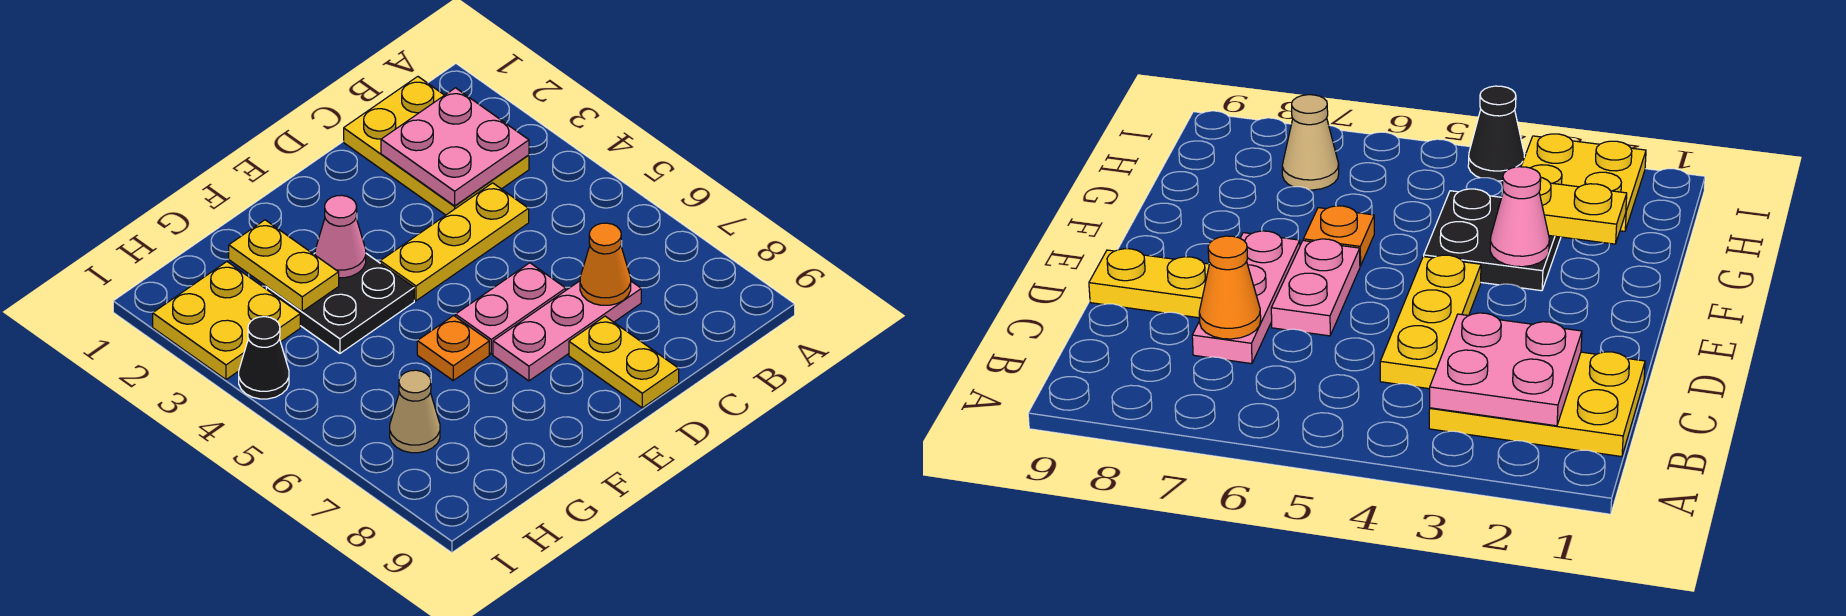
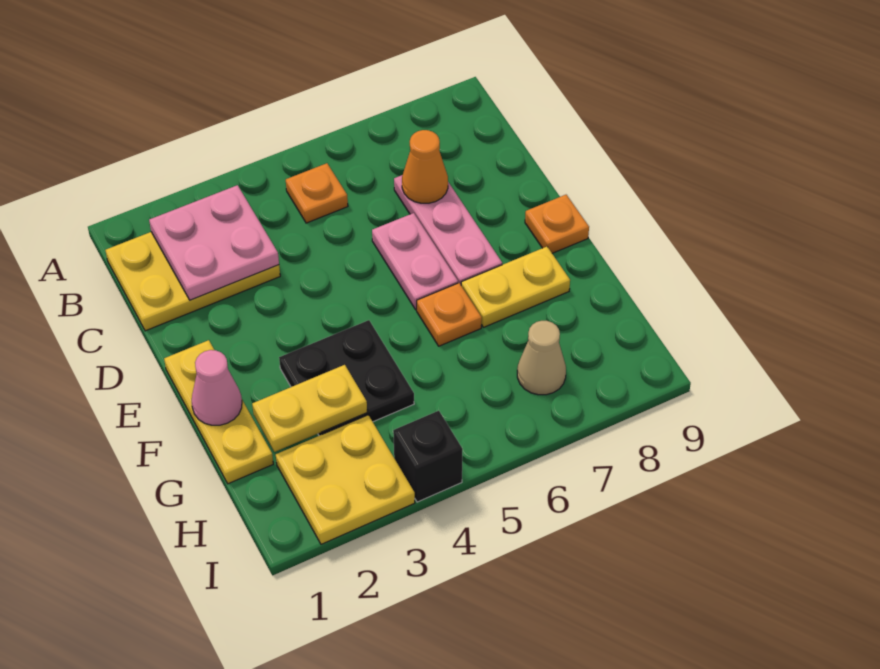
none -> orange plate B5 level 1
yellow plate C4:E4 level 1 -> yellow plate E1:G1 level 1
yellow plate D8:D9 level 1 -> yellow plate F7:F8 level 1
none -> orange plate E9 level 1
pink cone F3 level 2 -> pink cone F1 level 2
black cone I4 level 1 -> black brick I4 level 1

